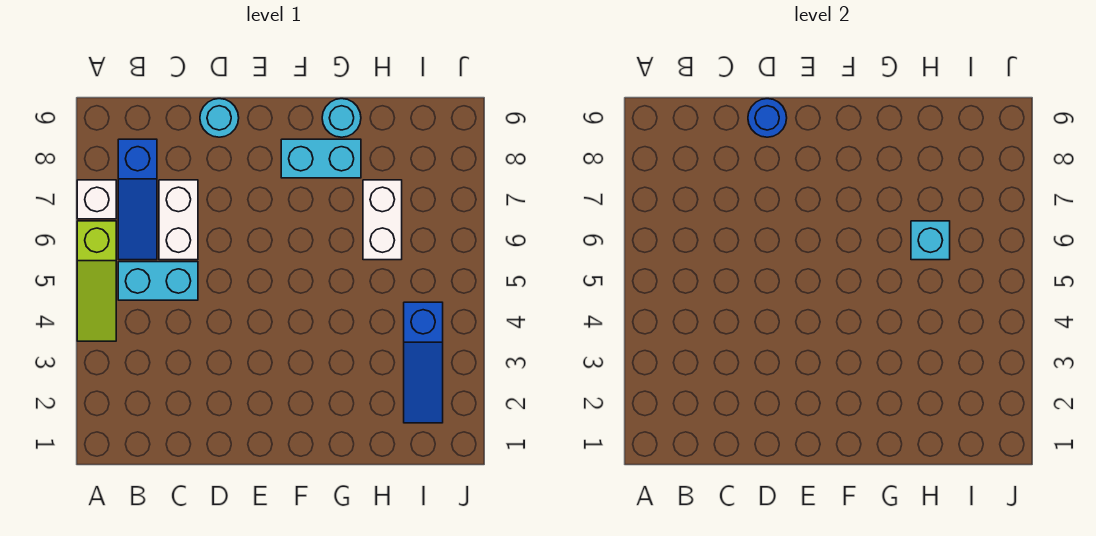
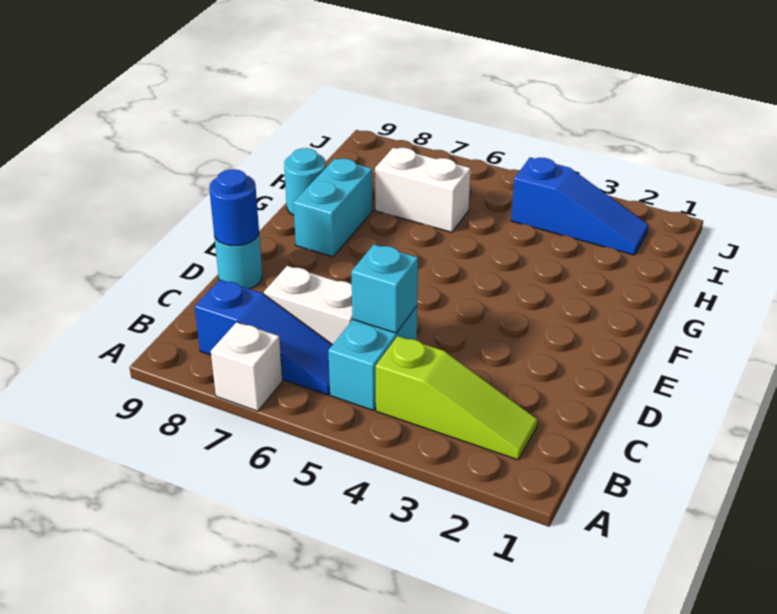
lime slope A4:A6 level 1 top 6 -> lime slope B2:B4 level 1 top 4
cyan brick H6 level 2 -> cyan brick C5 level 2

